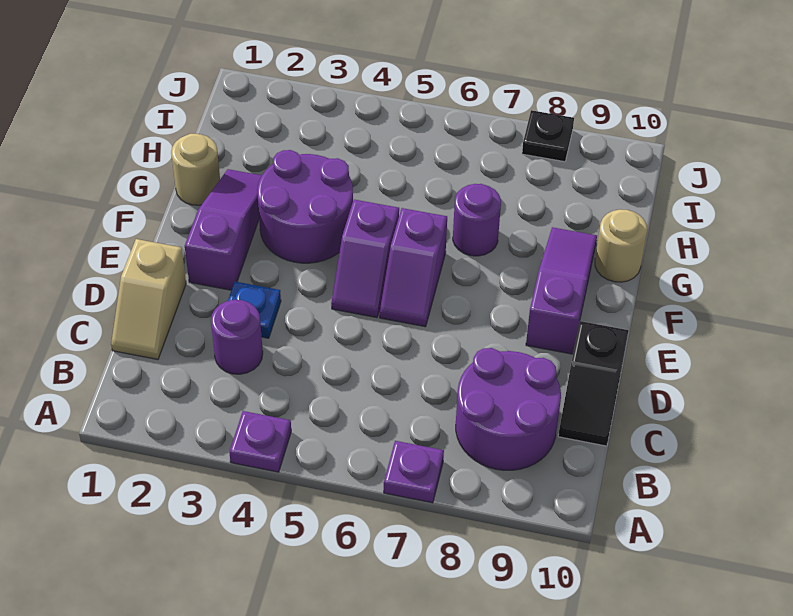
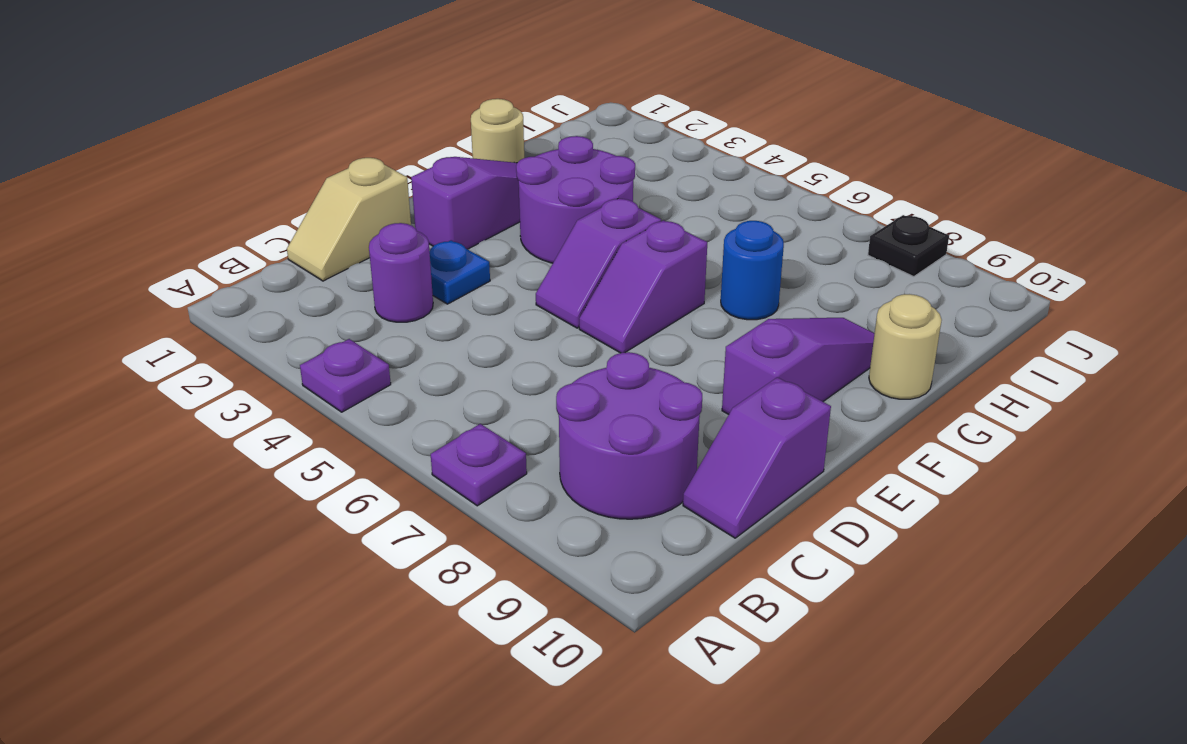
black slope C10:D10 level 1 top D -> purple slope C10:D10 level 1 top D
purple round brick G7 level 1 -> blue round brick G7 level 1

